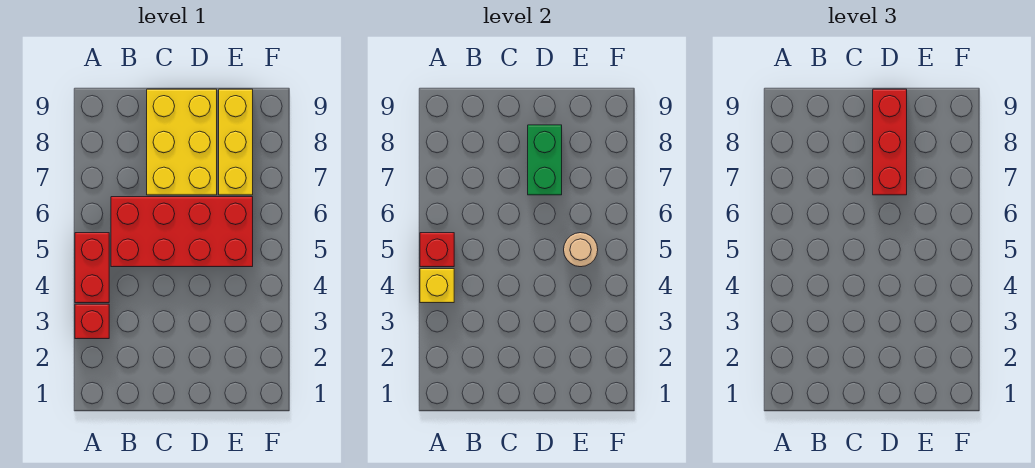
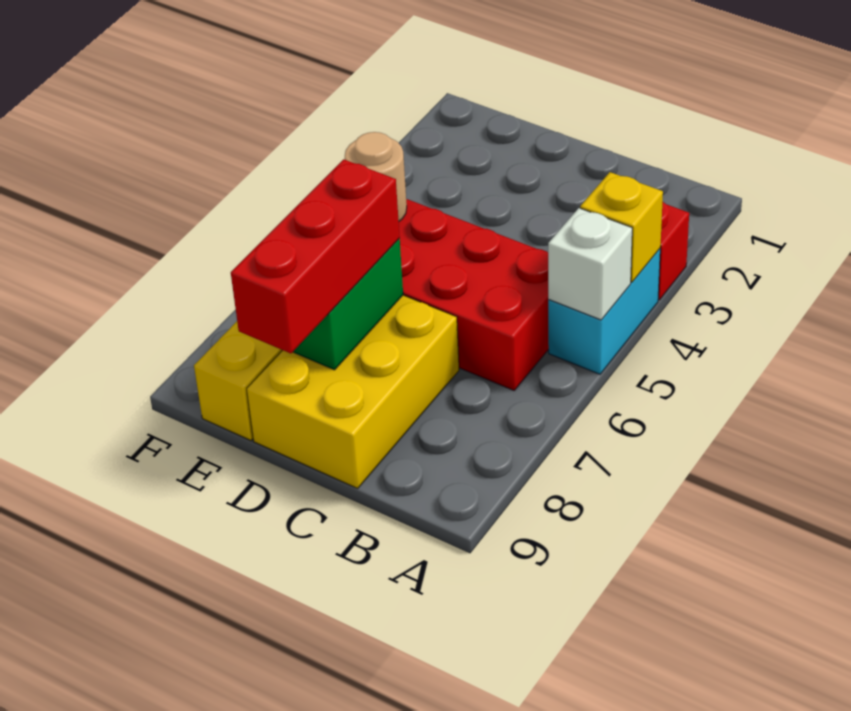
red brick A4:A5 level 1 -> cyan brick A4:A5 level 1
red brick A5 level 2 -> white brick A5 level 2

